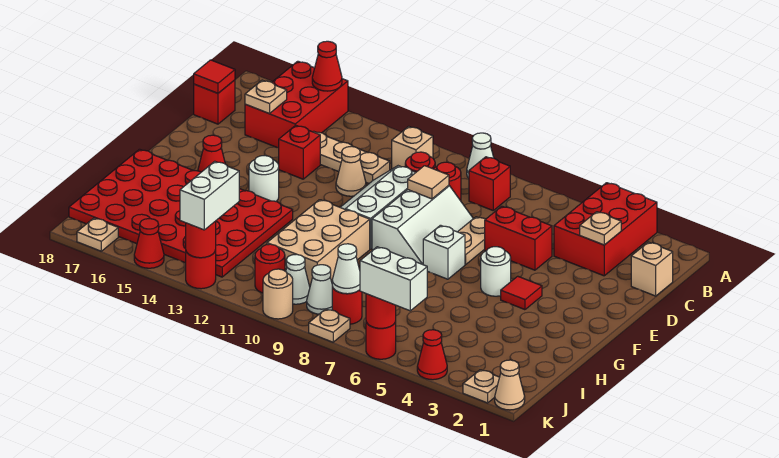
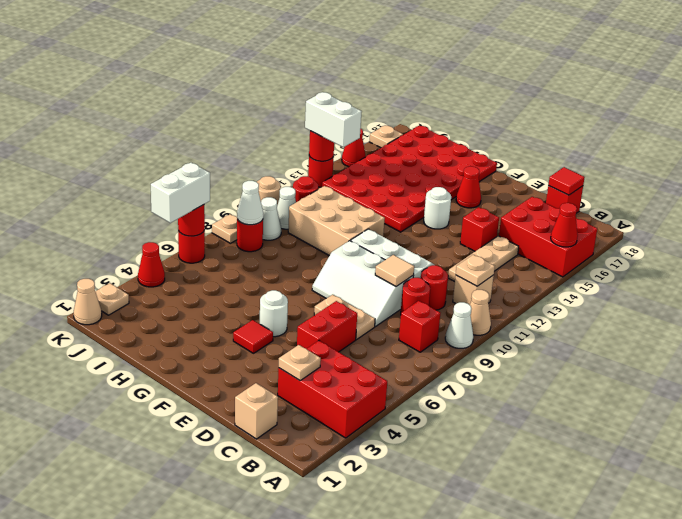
tan plate C16 level 2 -> tan plate B11 level 2
tan cone D12 level 1 -> tan cone A10 level 1
white brick F7 level 1 -> none

